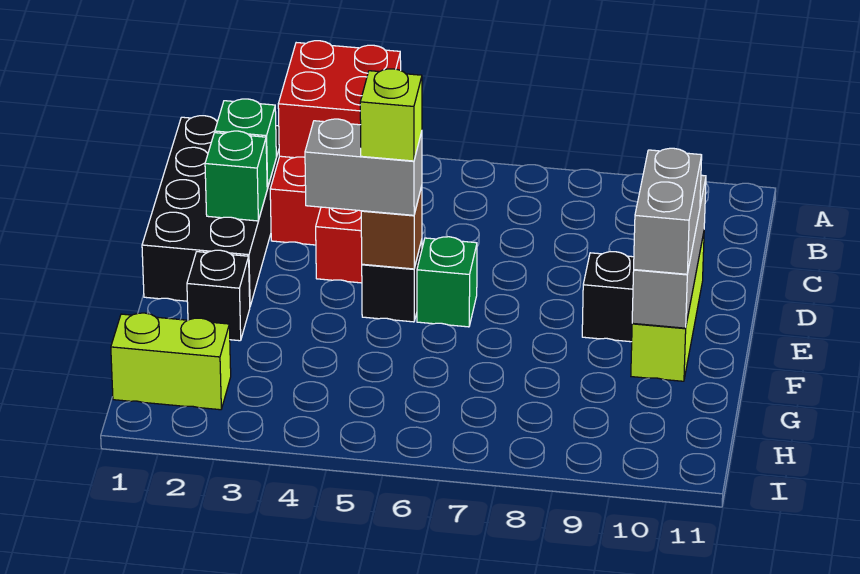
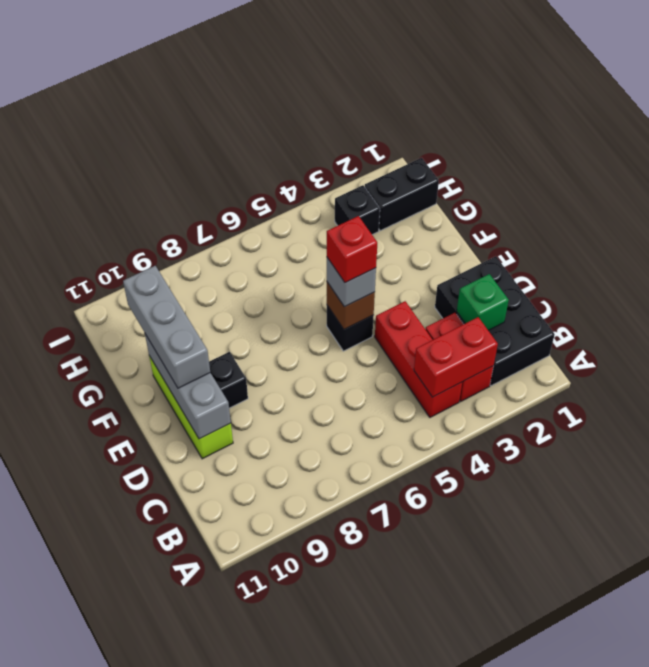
red brick A3:B4 level 2 -> red brick B3:B4 level 2
black brick B1:E2 level 1 -> black brick B1:D2 level 1
green brick D2 level 2 -> none
grey brick E4:E5 level 3 -> grey brick E5 level 3
lime brick E5 level 4 -> red brick E5 level 4
green brick E6 level 1 -> none
grey brick E10:F10 level 3 -> grey brick E10:G10 level 3
black brick F2 level 1 -> black brick H3 level 1
lime brick H1:H2 level 1 -> black brick H1:H2 level 1

